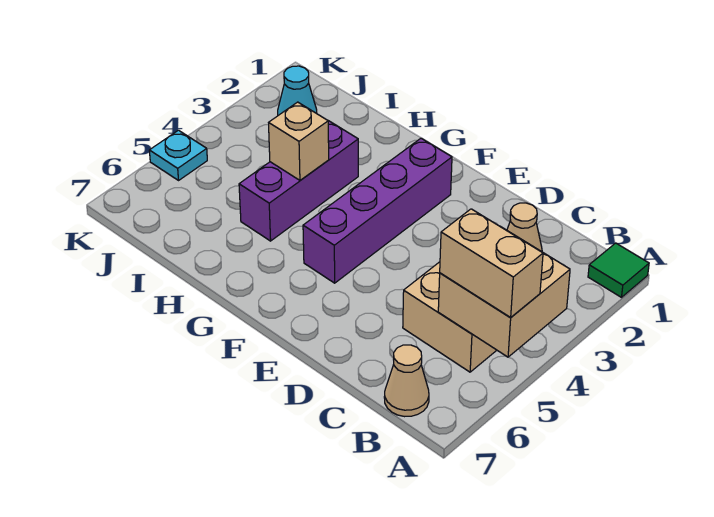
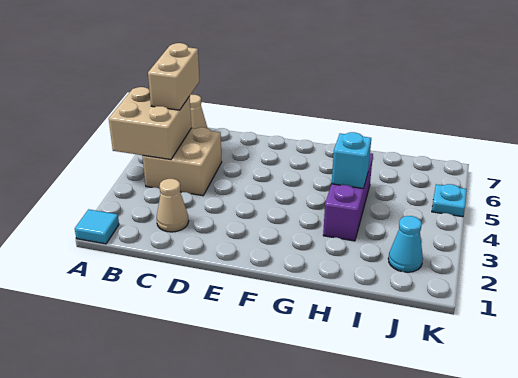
green tile A1 level 1 -> cyan tile A1 level 1
tan brick A5:B5 level 3 -> tan brick B5:B6 level 3
purple brick F2:F5 level 1 -> none
tan brick H4 level 2 -> cyan brick H4 level 2

